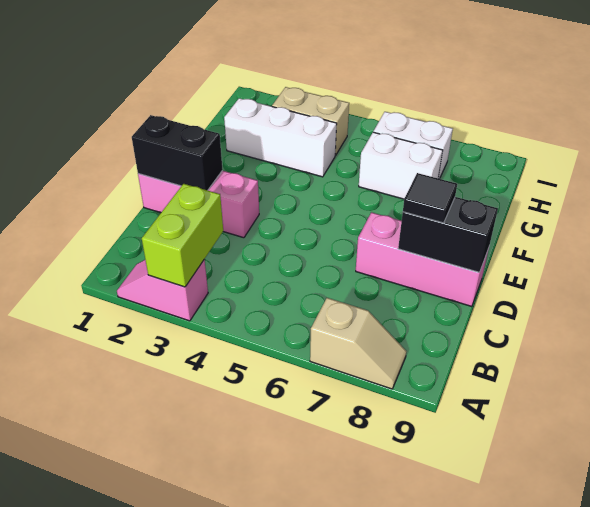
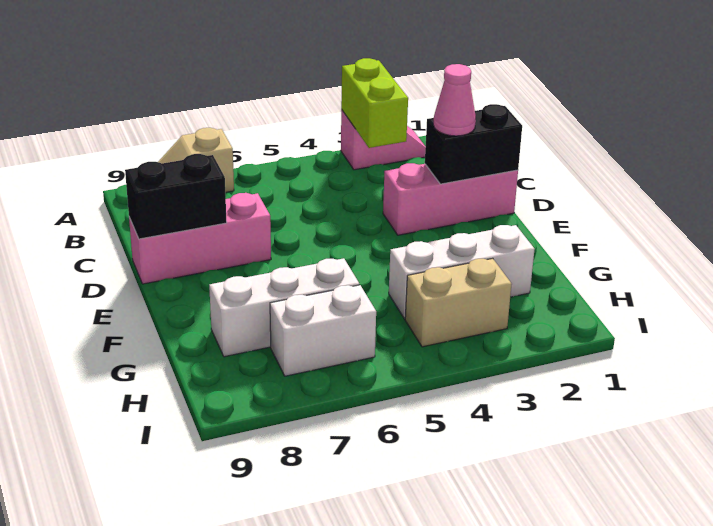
none -> pink cone D2 level 3
black tile D8 level 3 -> none
white brick G6:G7 level 1 -> white brick G6:G8 level 1

